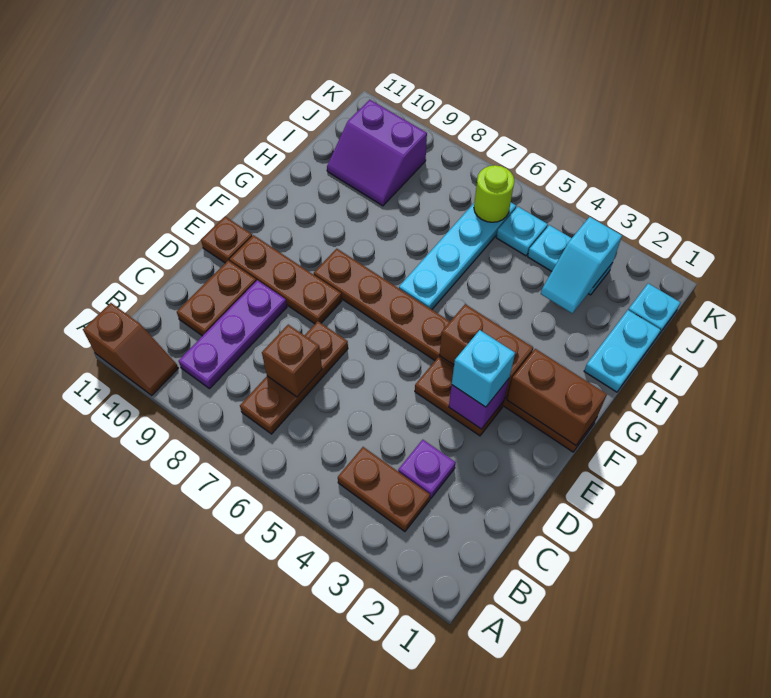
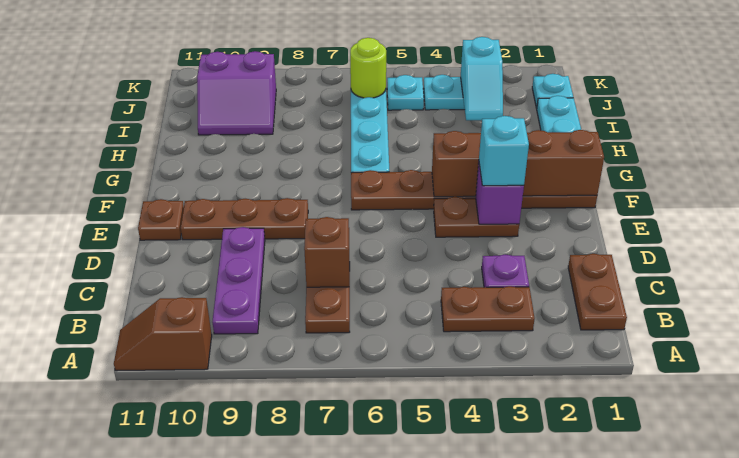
brown slope A10:A11 level 1 top 11 -> brown slope A10:A11 level 1 top 10
brown plate C10:D10 level 1 -> brown plate B1:C1 level 1
brown plate F1:F8 level 1 -> brown plate F1:F6 level 1

